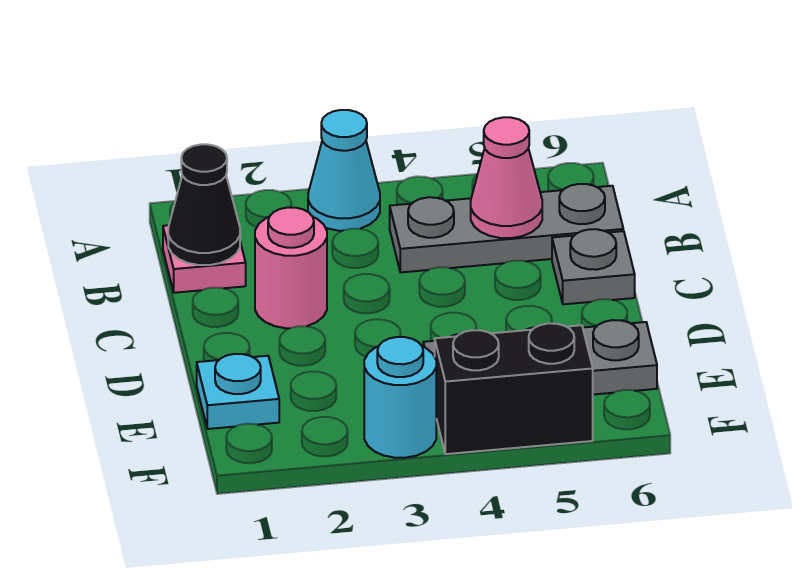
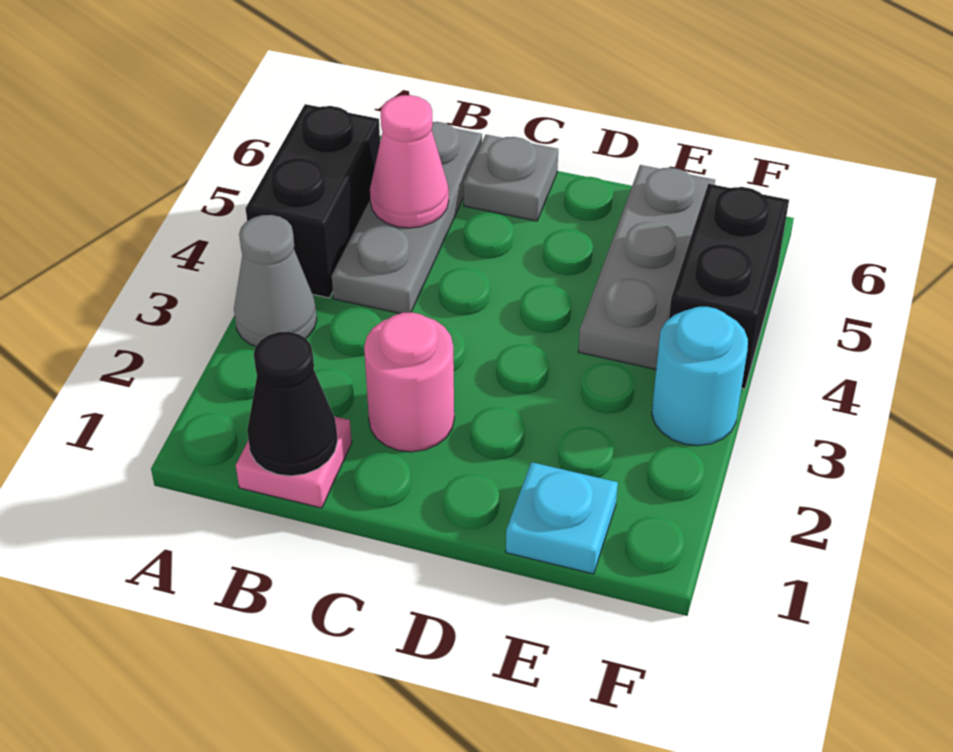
cyan cone A3 level 1 -> grey cone A3 level 1
none -> black brick A4:A5 level 1

